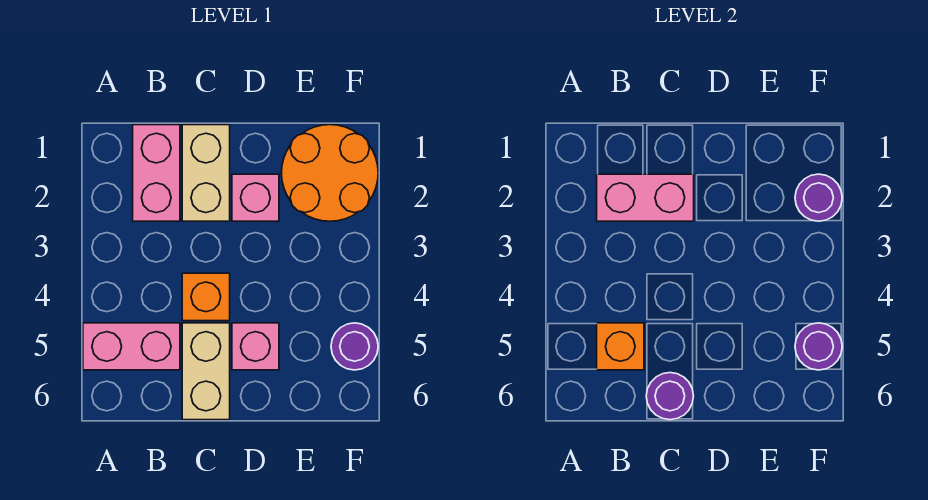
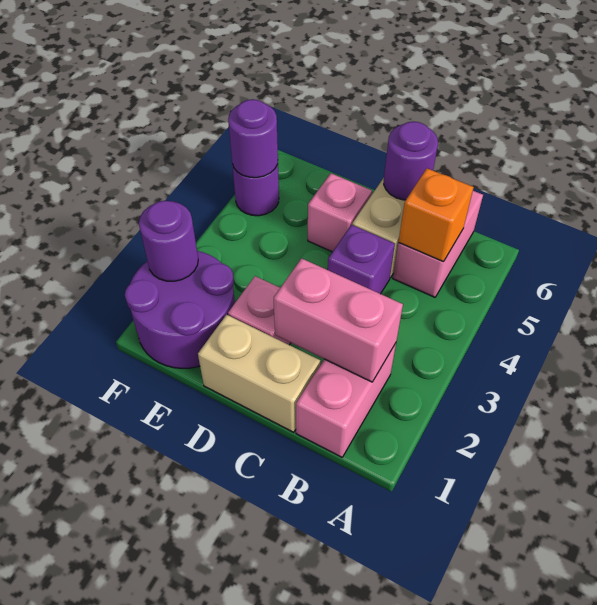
pink brick A5:B5 level 1 -> pink brick B5:B6 level 1
tan brick C1:C2 level 1 -> tan brick C1:D1 level 1
orange brick C4 level 1 -> purple brick C4 level 1
orange round brick E1:F2 level 1 -> purple round brick E1:F2 level 1

